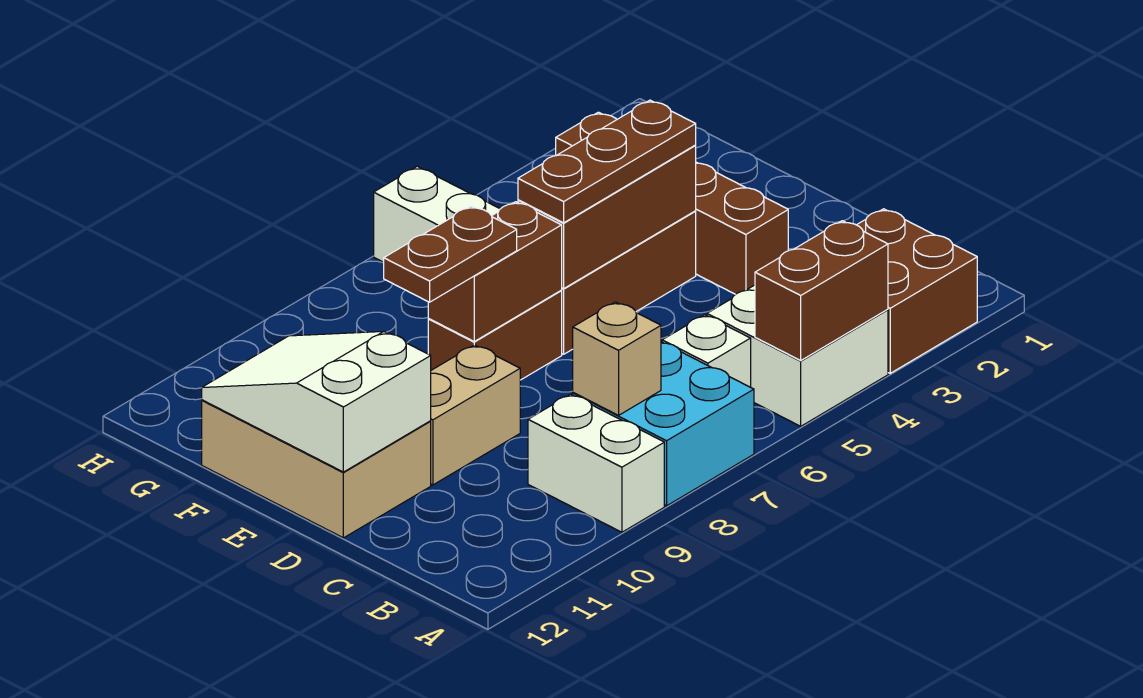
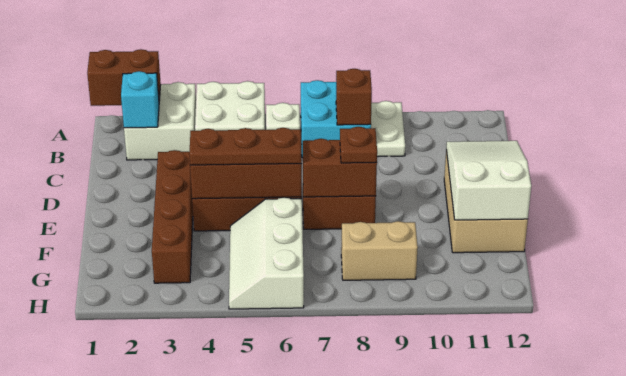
brown brick A2:B3 level 1 -> white brick A2:B3 level 1
brown brick A4:A5 level 2 -> brown brick A1:A2 level 2
white brick A9:B9 level 1 -> white plate A9:B9 level 1
none -> cyan brick B2 level 2
tan brick B8 level 2 -> brown brick B8 level 2
tan brick D9:D10 level 1 -> tan brick G8:G9 level 1
white slope D11:F12 level 2 top D -> white slope D11:F12 level 2 top F
brown plate E8:E9 level 3 -> brown plate E8 level 3

